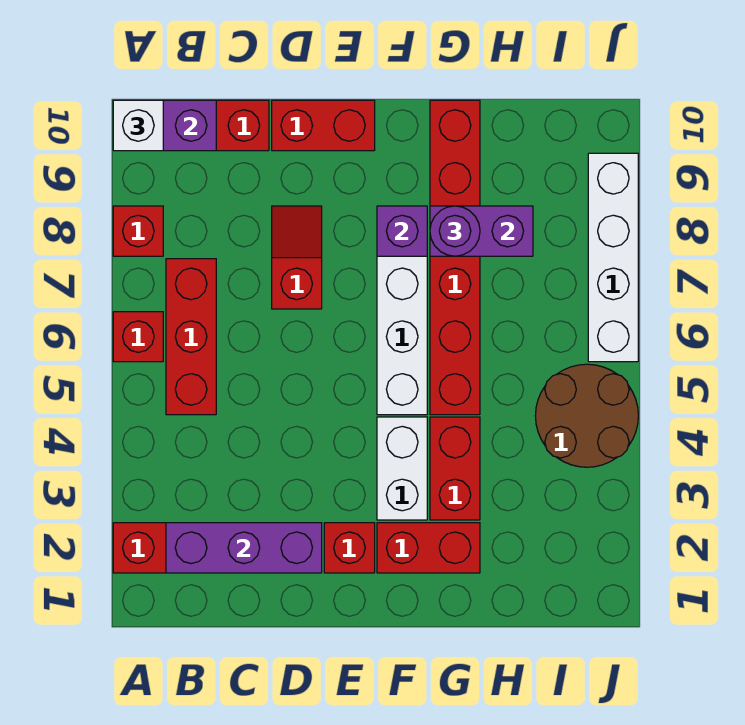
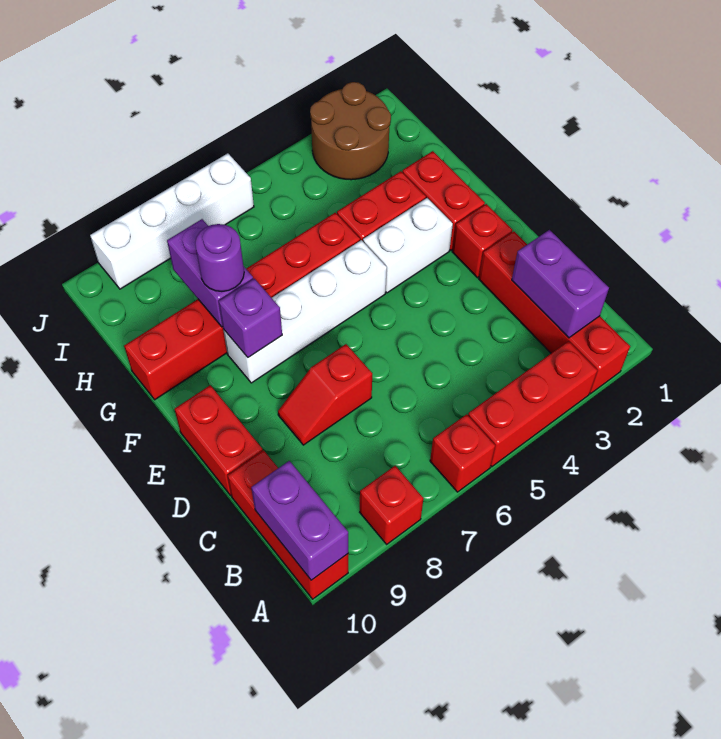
white brick A10 level 3 -> none
purple brick B2:D2 level 2 -> purple brick B2:C2 level 2
red brick B5:B7 level 1 -> red brick A3:A5 level 1
brown round brick I4:J5 level 1 -> brown round brick I2:J3 level 1

